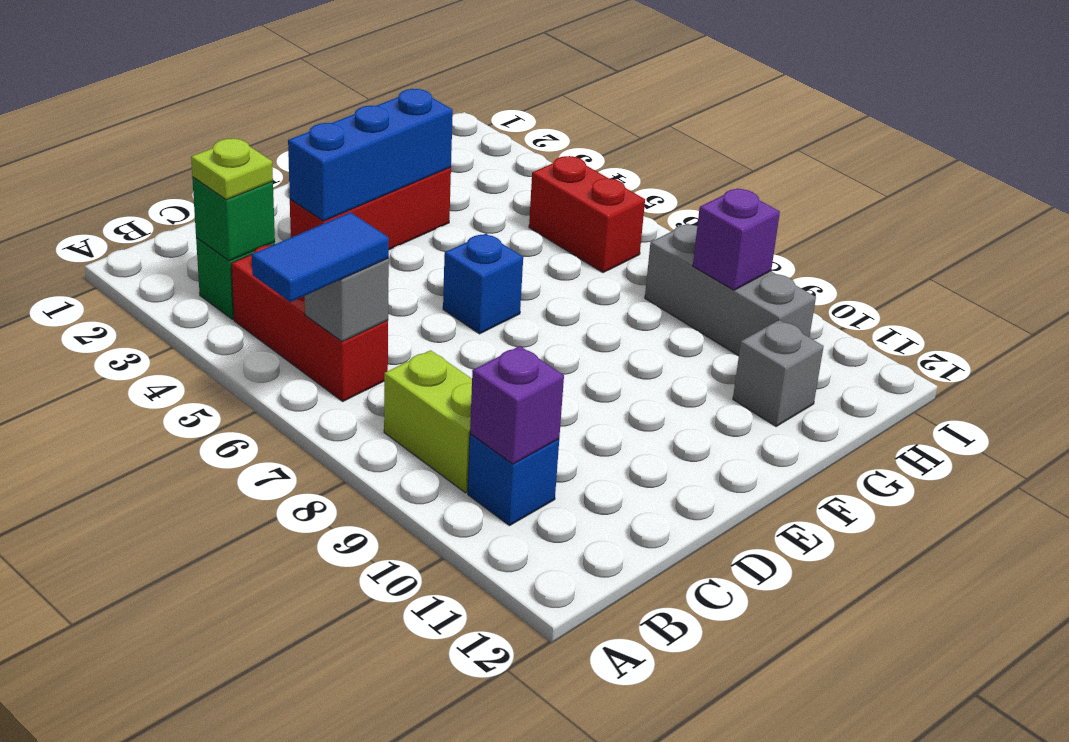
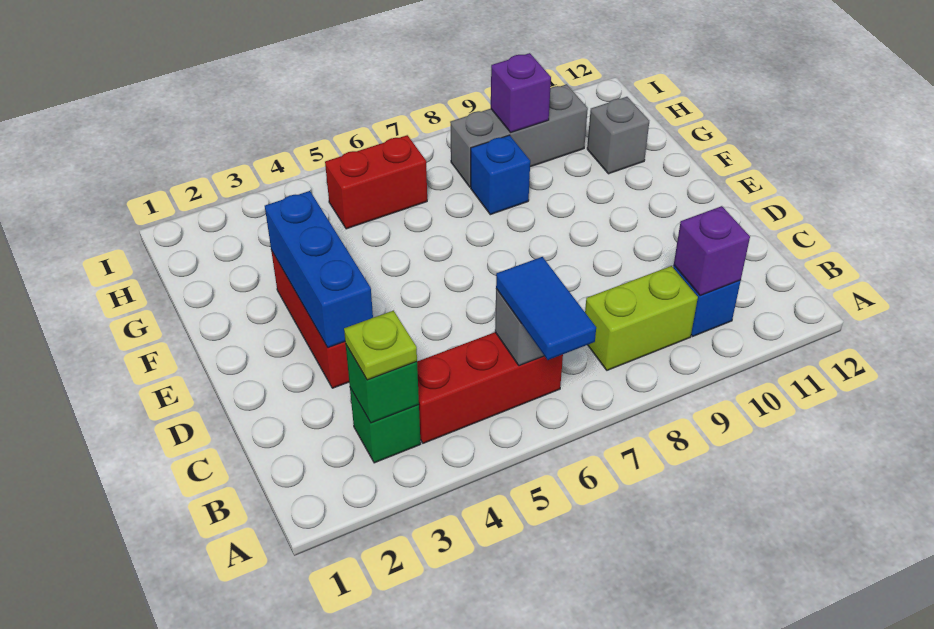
blue brick E6 level 1 -> blue brick G8 level 1

